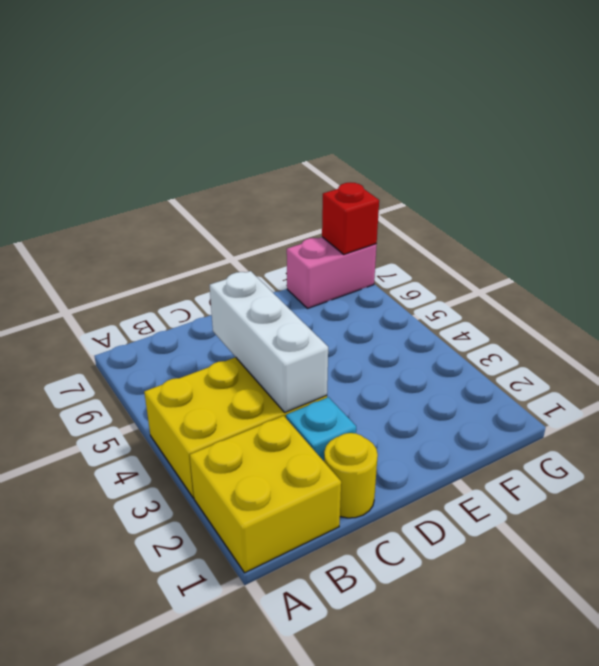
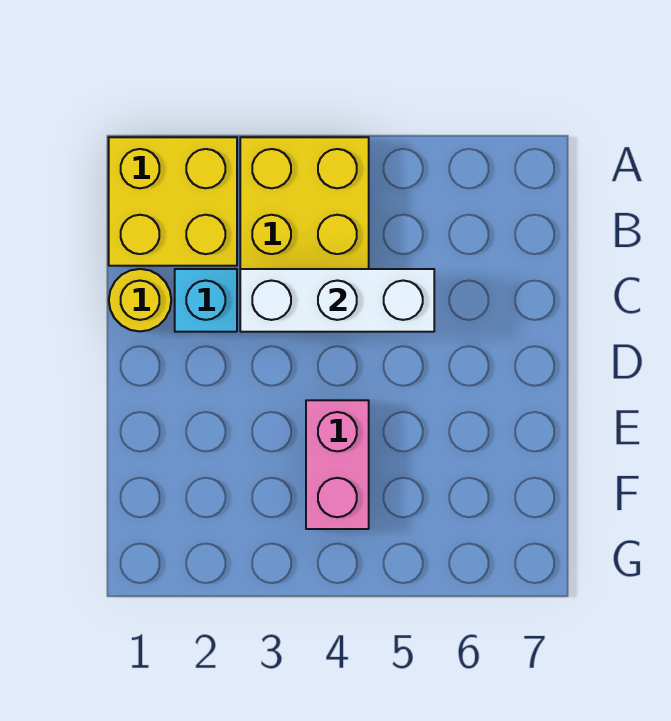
pink brick F7:G7 level 1 -> pink brick E4:F4 level 1
red brick G7 level 2 -> none

